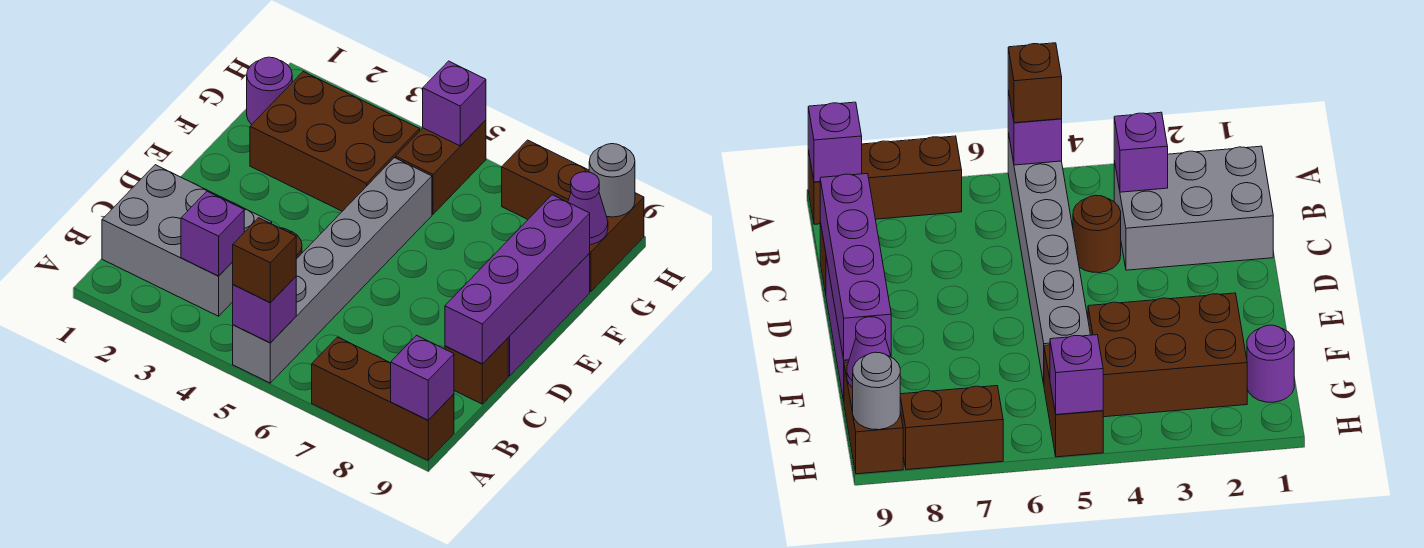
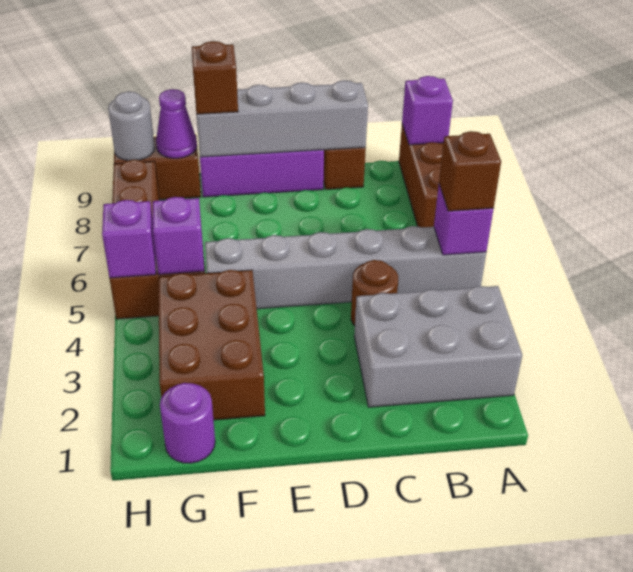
grey brick B1:C3 level 1 -> grey brick A2:C3 level 1
purple brick B3 level 2 -> purple brick G5 level 2
purple brick C9:F9 level 2 -> grey brick C9:F9 level 2
none -> brown brick F9 level 3

